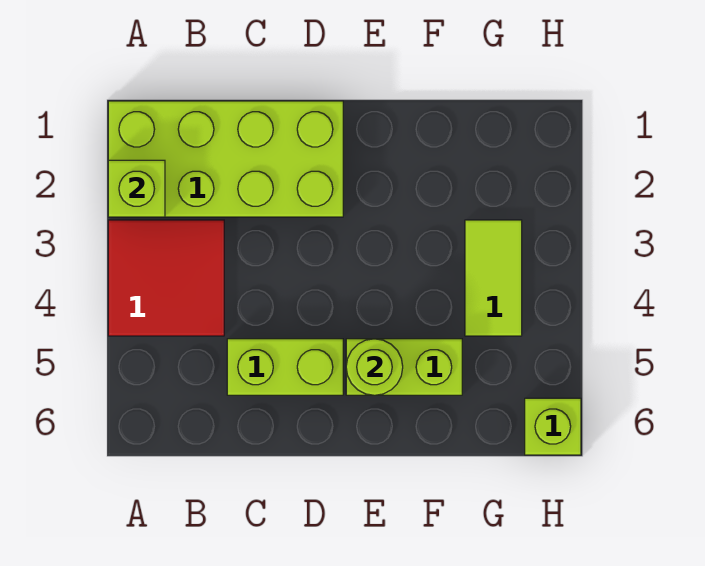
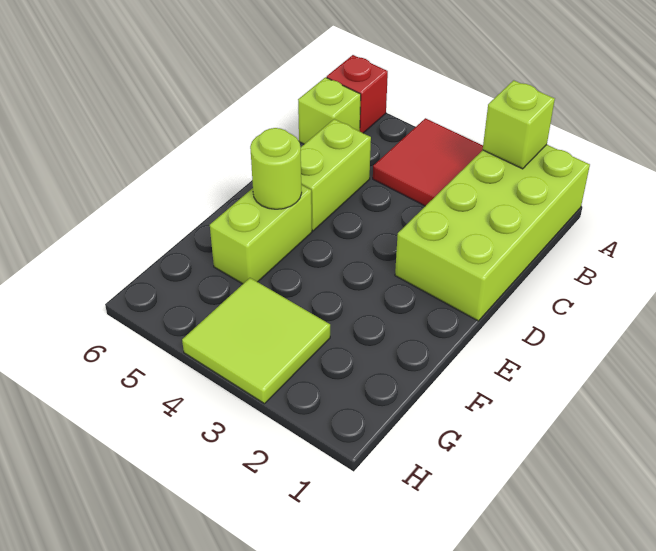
none -> red brick A6 level 1
lime tile G3:G4 level 1 -> lime tile G3:H4 level 1
lime brick H6 level 1 -> lime brick B6 level 1

